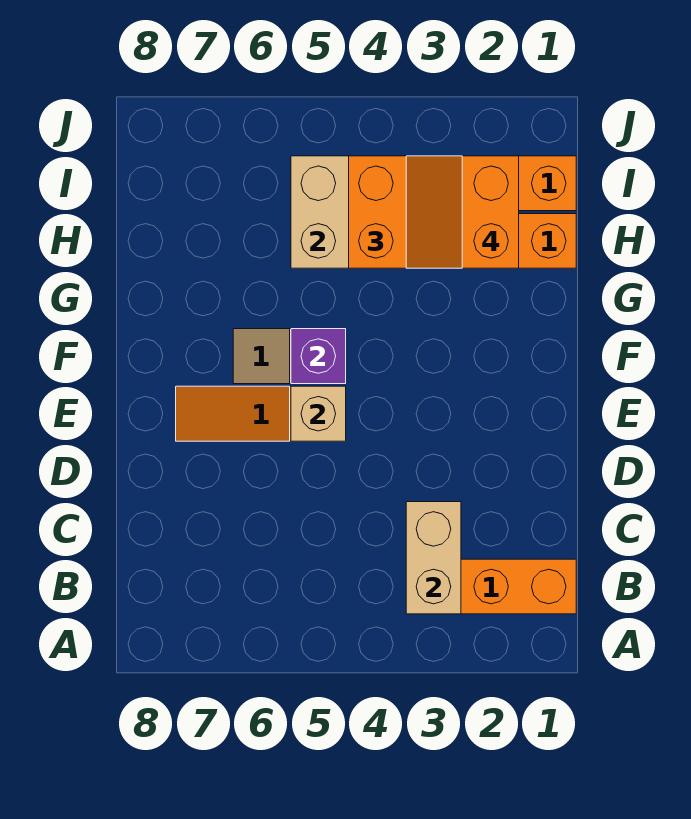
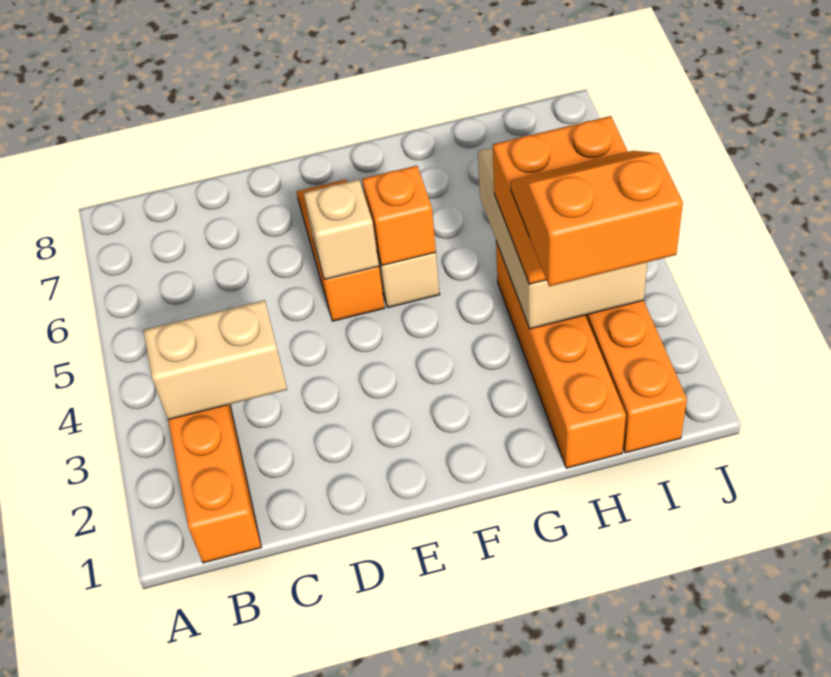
purple brick F5 level 2 -> orange brick F5 level 2

